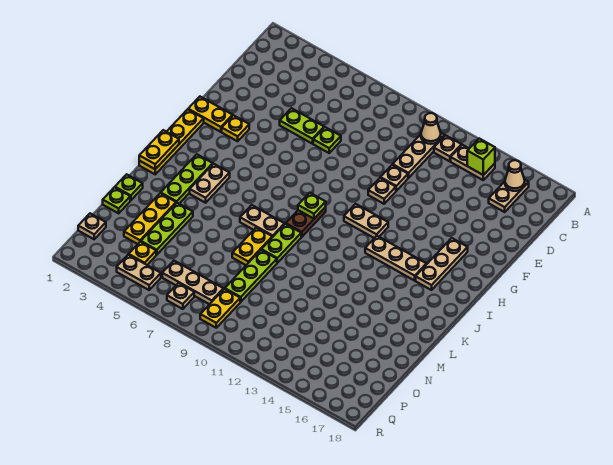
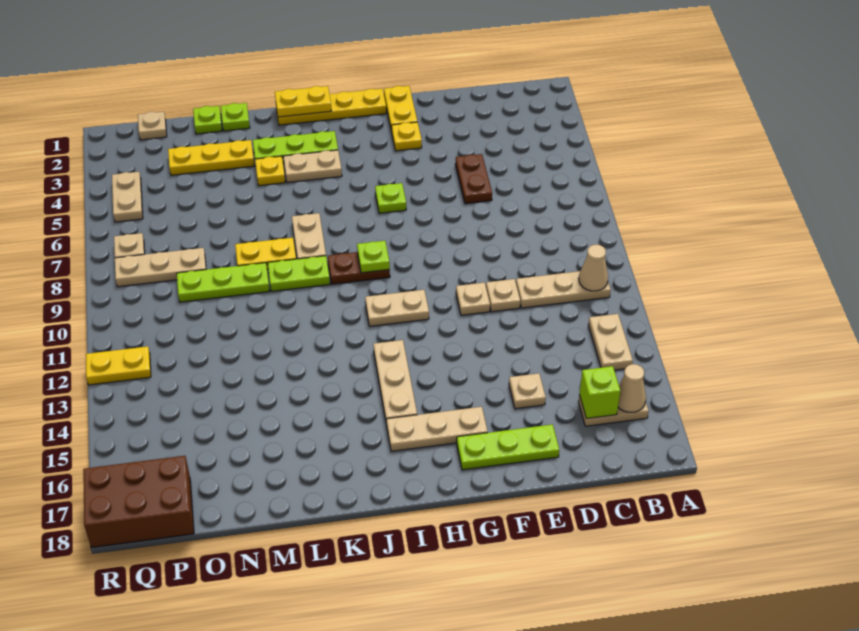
tan plate B12 level 1 -> tan plate E15 level 1
lime brick B14 level 2 -> lime brick C16 level 2
lime plate E5:E6 level 1 -> brown plate E5:E6 level 1
lime plate E7 level 1 -> lime plate H6 level 1
tan plate H11:H12 level 1 -> tan plate H11:I11 level 1
lime plate M4:O4 level 1 -> lime plate E17:G17 level 1
yellow plate P4 level 1 -> yellow plate L4 level 1
tan plate P6:P8 level 1 -> tan plate O8:Q8 level 1
yellow plate P9:Q9 level 1 -> yellow plate Q12:R12 level 1
none -> brown brick P17:R18 level 1

